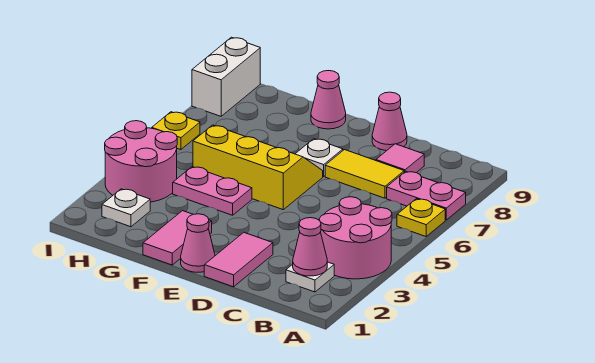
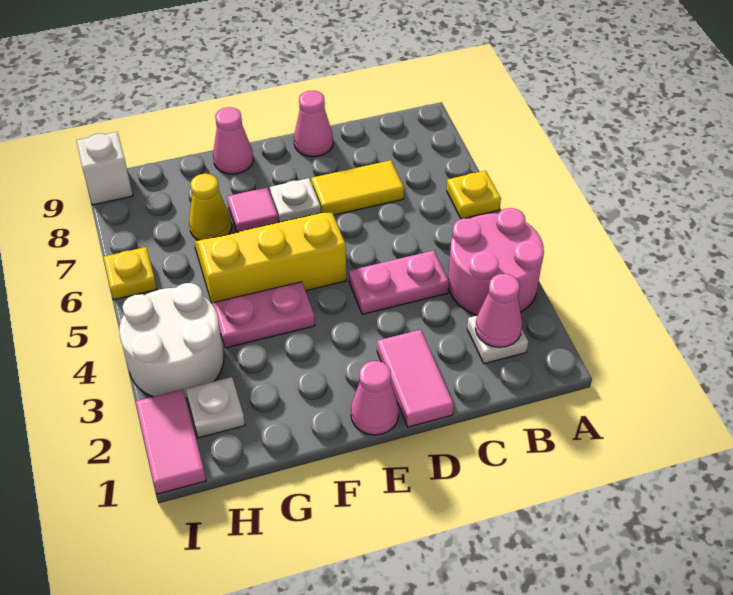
pink plate A7:B7 level 1 -> pink plate C4:D4 level 1
pink tile C8 level 1 -> pink tile F7 level 1
pink tile F1:F2 level 1 -> pink tile I1:I2 level 1
none -> yellow cone G7 level 1
pink round brick H3:I4 level 1 -> white round brick H3:I4 level 1
white brick I8:I9 level 1 -> white brick I9 level 1

